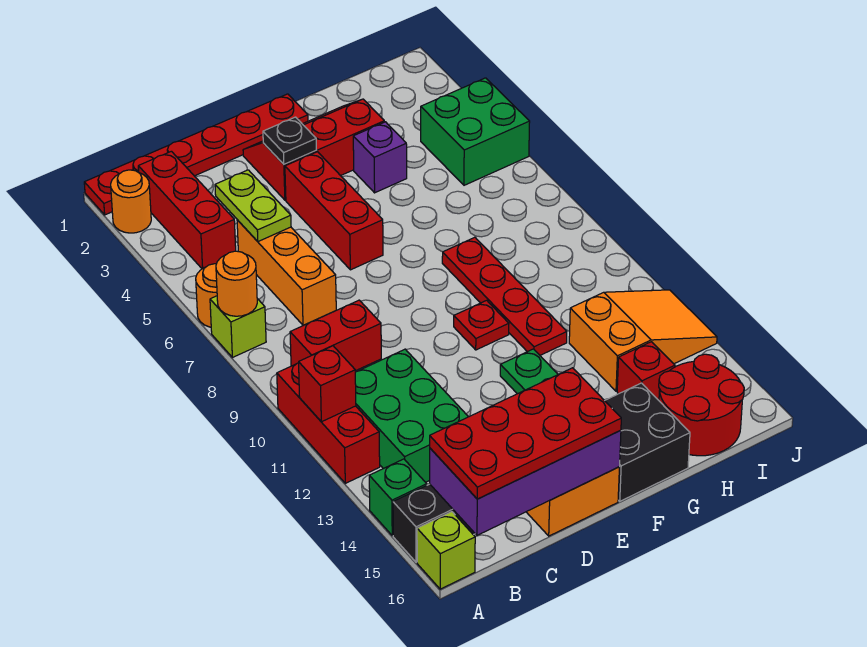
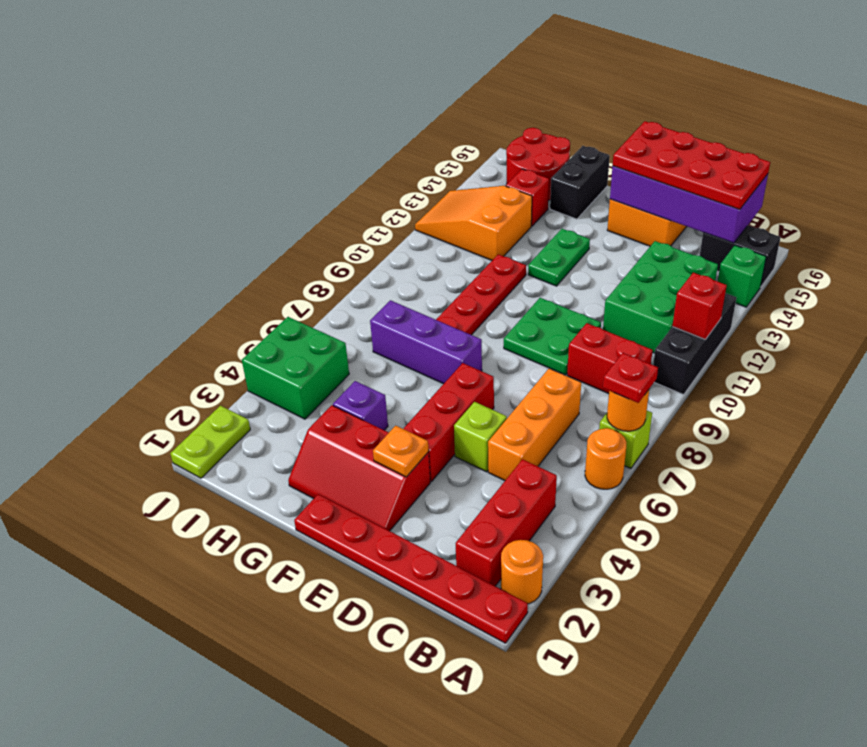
red brick A10:A12 level 1 -> black brick A10:A12 level 1
lime brick A16 level 1 -> lime brick D5 level 1
lime plate C4:C5 level 2 -> lime plate J1:J2 level 1
none -> green plate D9:E10 level 1
black plate E3 level 2 -> orange plate E3 level 2
none -> purple brick F7:H7 level 1
red plate F10 level 1 -> red plate A7 level 3
black brick F15:G16 level 1 -> black brick G15:G16 level 1

